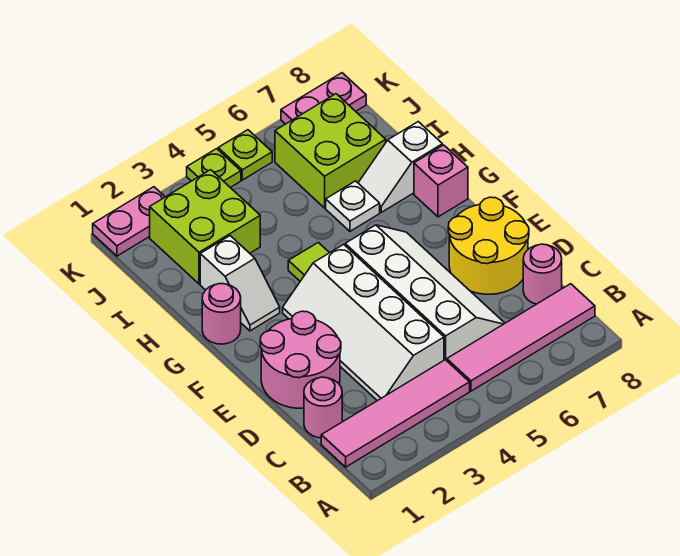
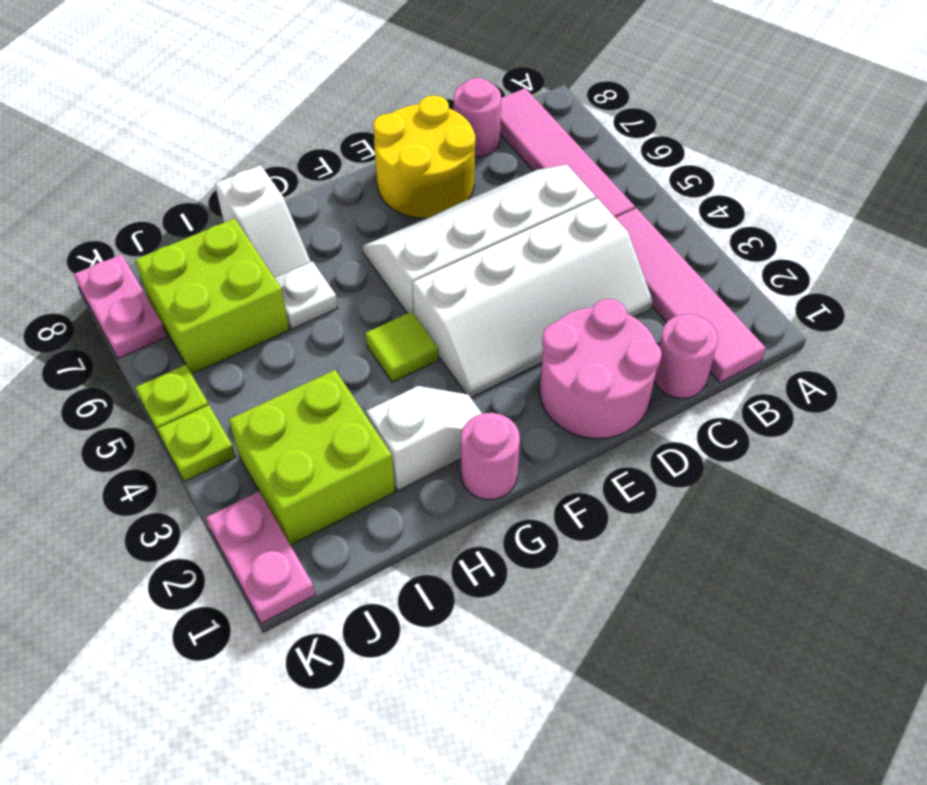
pink brick G8 level 1 -> none

